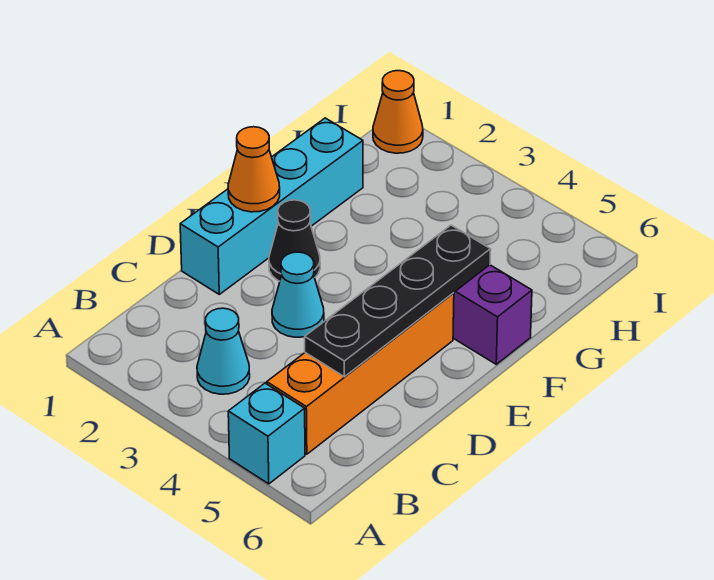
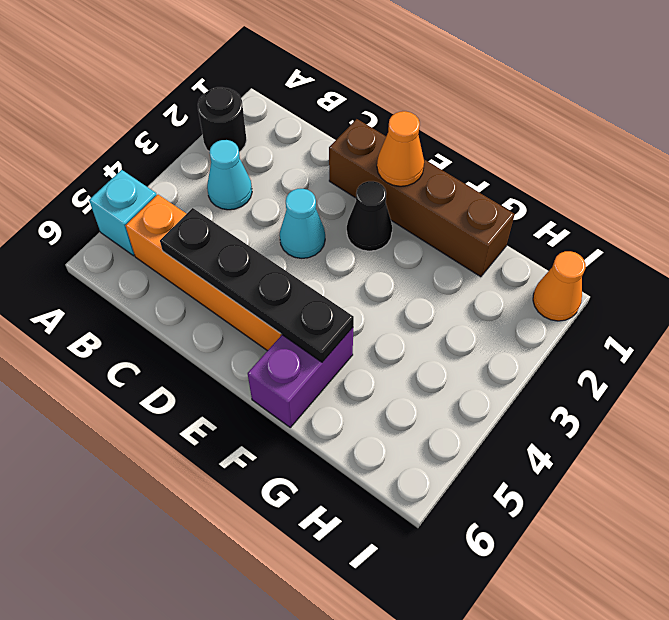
none -> black round brick A2 level 1
cyan brick D1:G1 level 1 -> brown brick D1:G1 level 1

